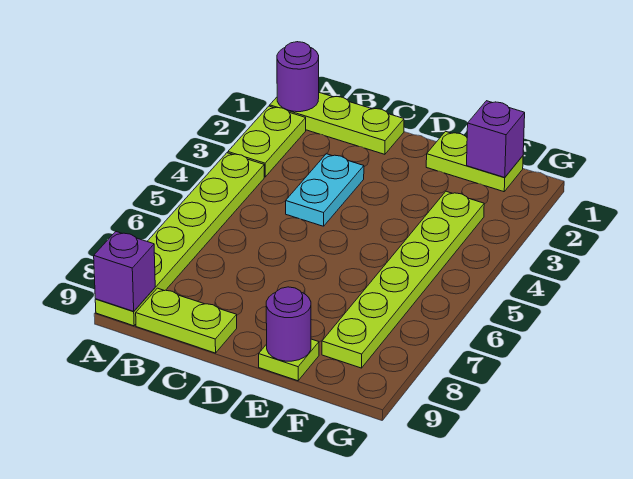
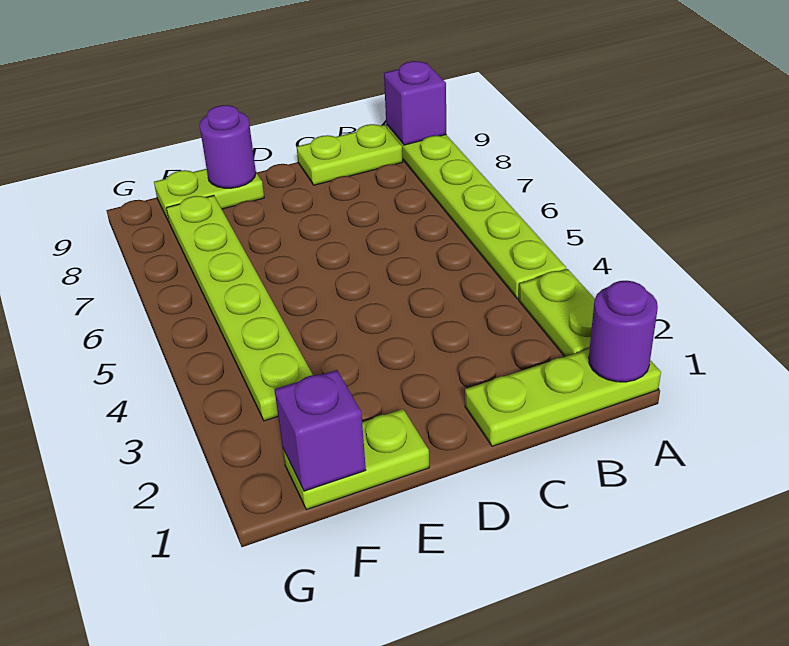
cyan plate C3:C4 level 1 -> none
lime plate E9 level 1 -> lime plate E9:F9 level 1

